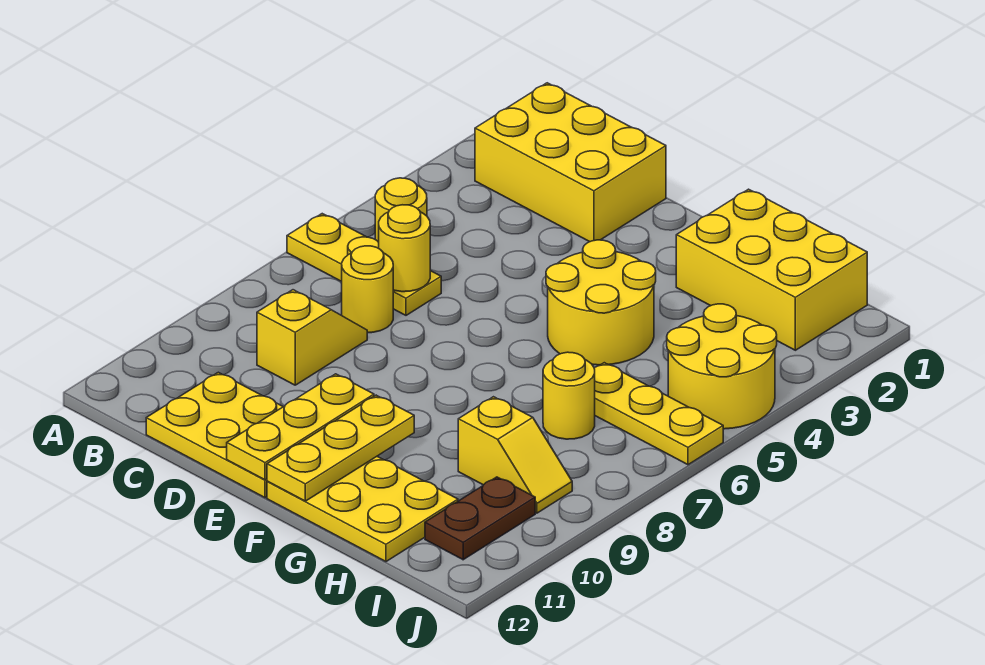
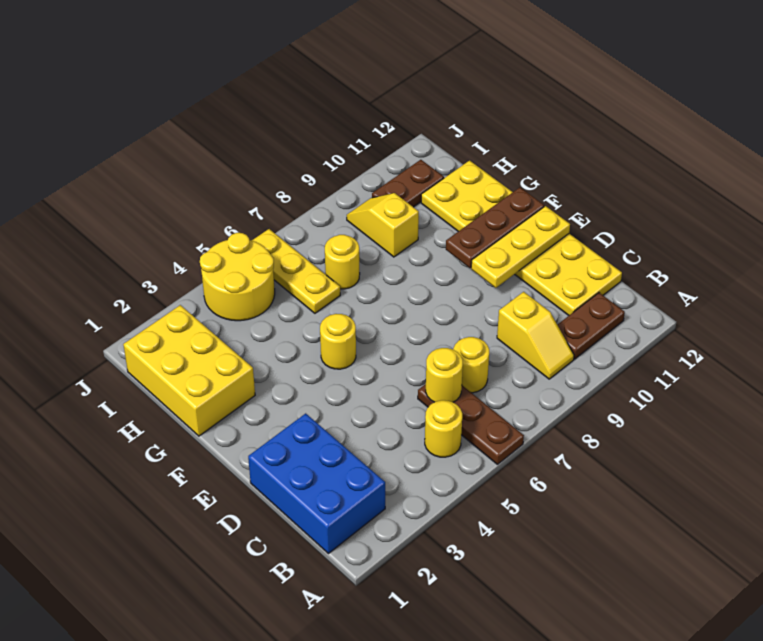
yellow plate A6:C6 level 1 -> brown plate A6:C6 level 1
yellow brick B1:D2 level 1 -> blue brick B1:D2 level 1
none -> brown plate B10:B11 level 1
yellow slope C8:C9 level 1 top 9 -> yellow slope B9:C9 level 1 top C
yellow round brick F4:G5 level 1 -> yellow round brick F5 level 1
yellow plate F10:F12 level 2 -> brown plate F10:F12 level 2

